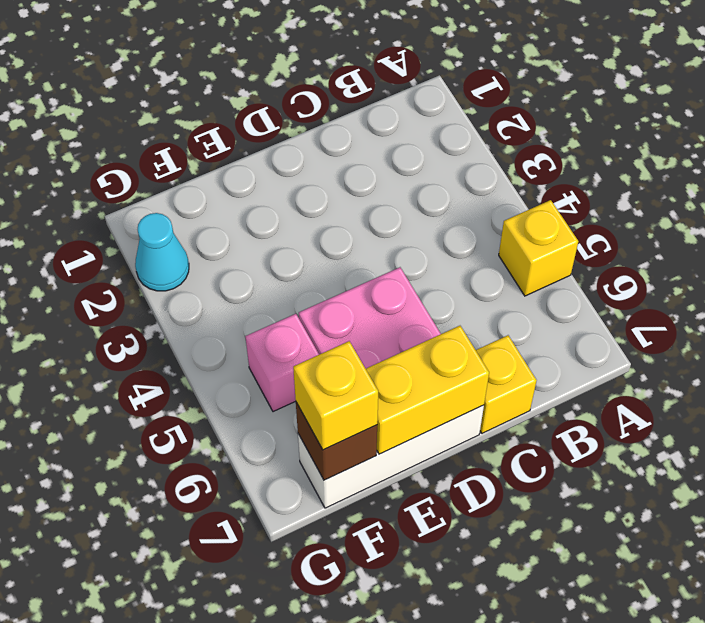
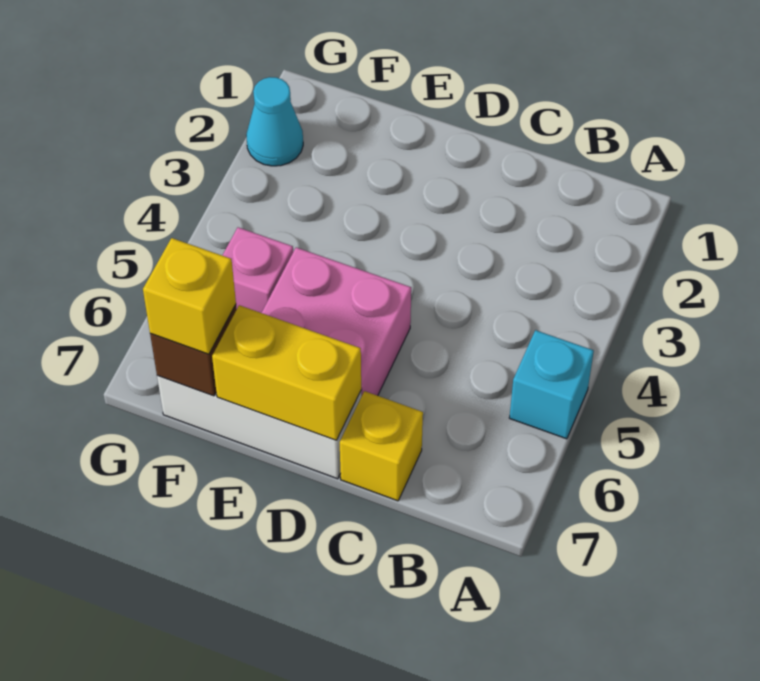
yellow brick A5 level 1 -> cyan brick A5 level 1

